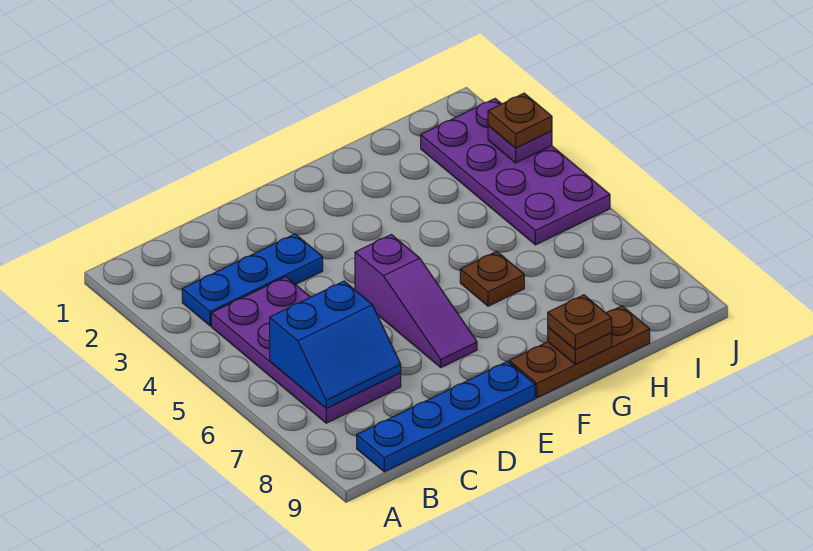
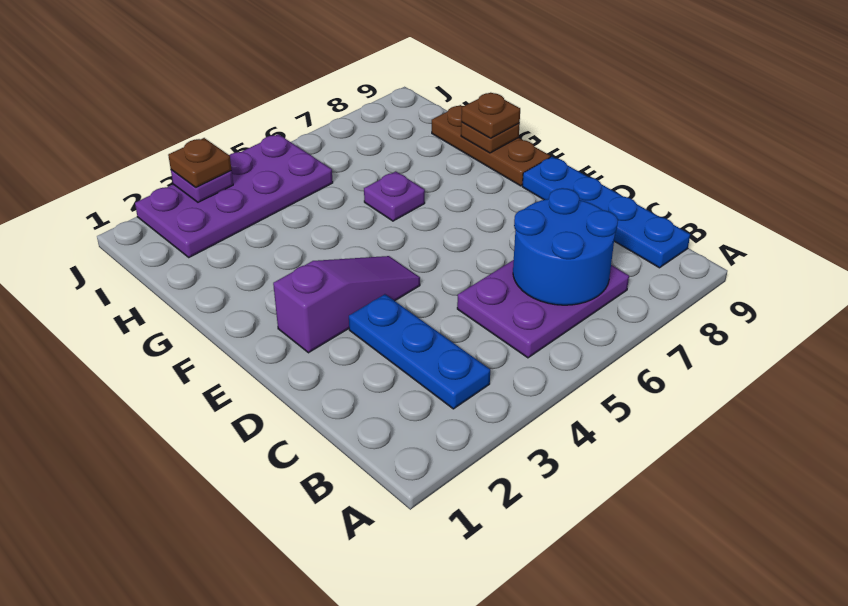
purple plate B4:C7 level 1 -> purple plate B5:C7 level 1
blue slope B6:C7 level 2 top 6 -> blue round brick B6:C7 level 2
purple slope E5:E7 level 1 top 5 -> purple slope E2:E4 level 1 top 2
brown plate G6 level 1 -> purple plate G6 level 1

